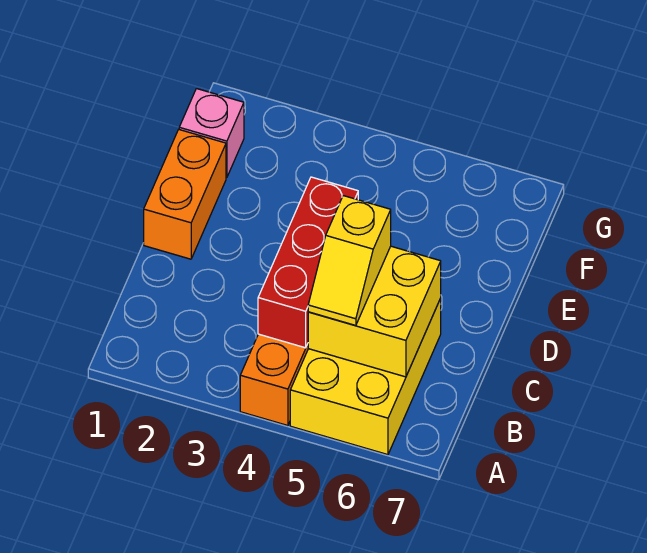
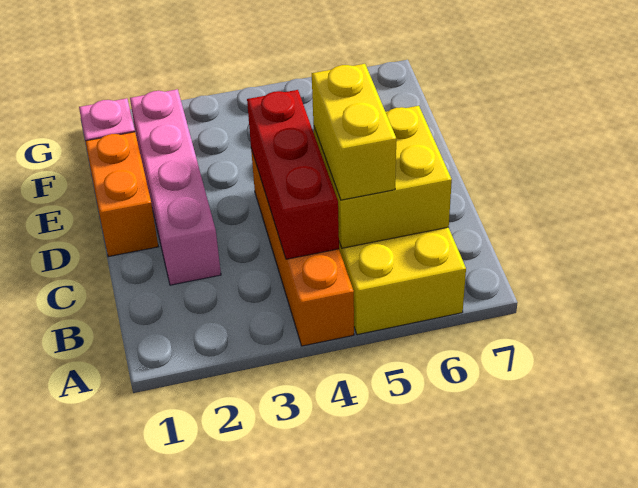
yellow slope B5:C5 level 3 top C -> yellow brick B5:C5 level 3
none -> pink brick C2:F2 level 1

